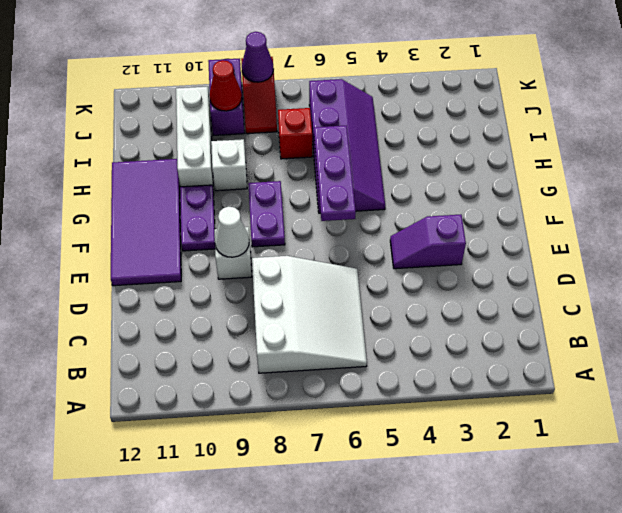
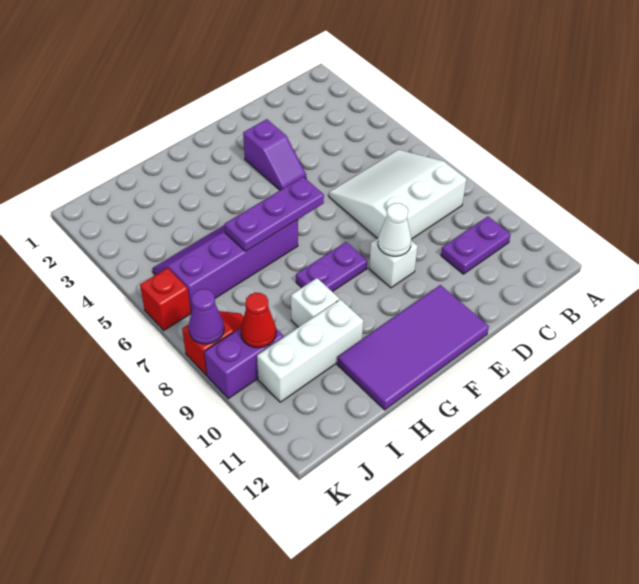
purple plate F10:G10 level 1 -> purple plate B10:C10 level 1
red brick I7 level 1 -> red brick K6 level 1

